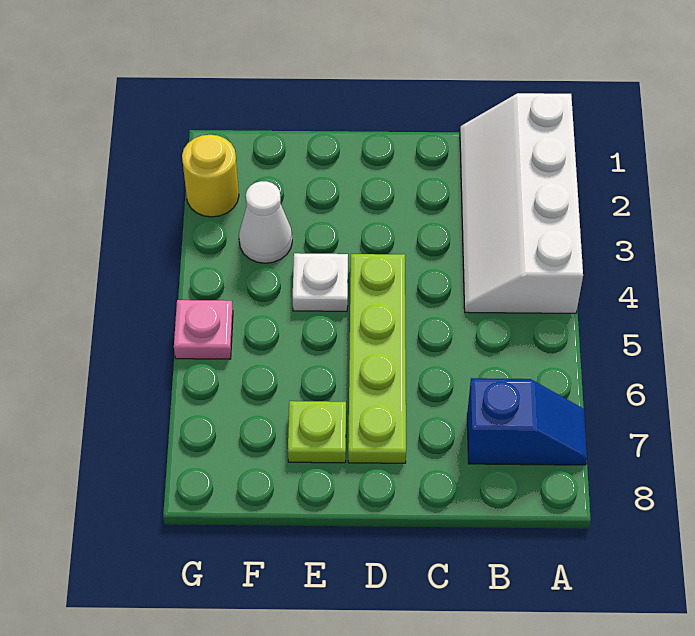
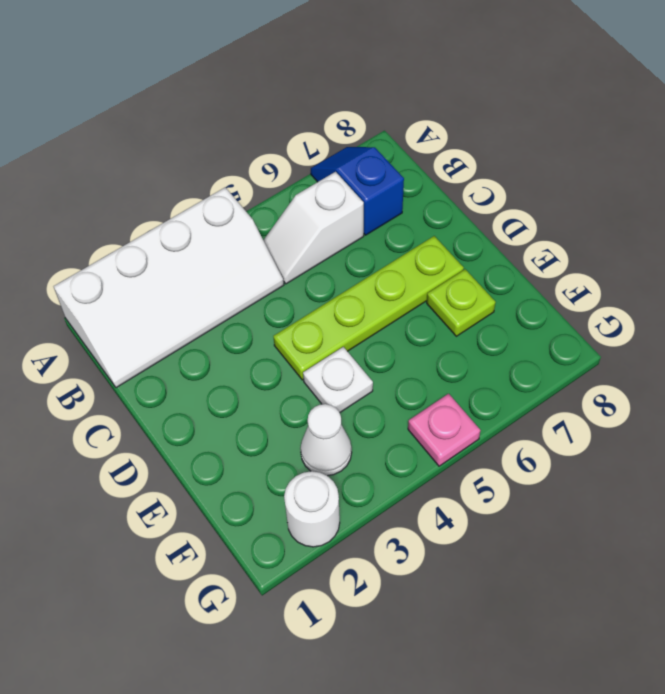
none -> white slope B5:B6 level 1 top 6
yellow round brick G2 level 1 -> white round brick G2 level 1

